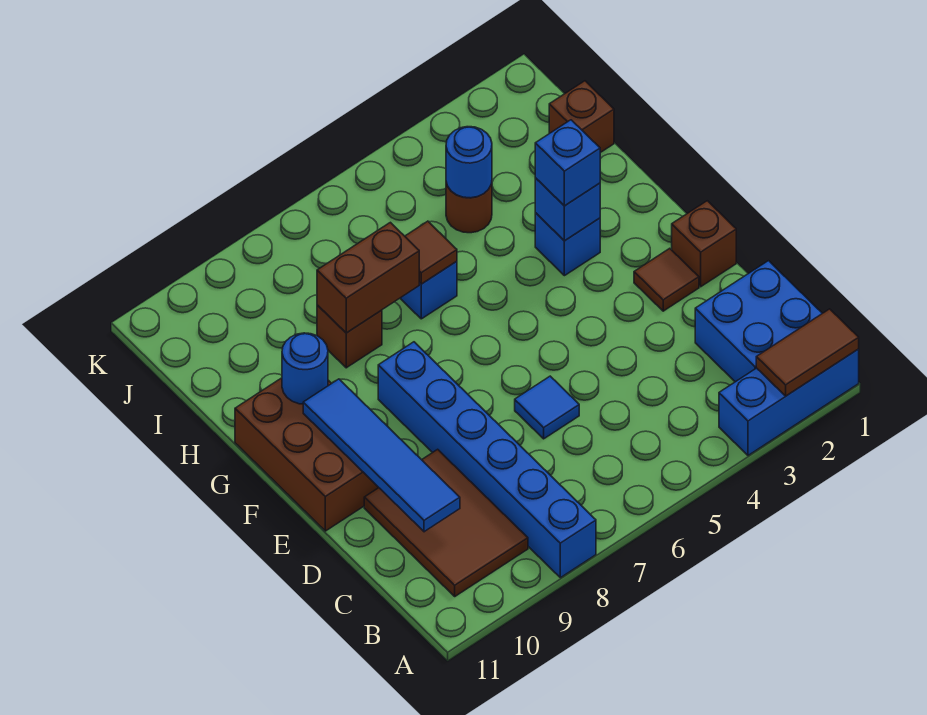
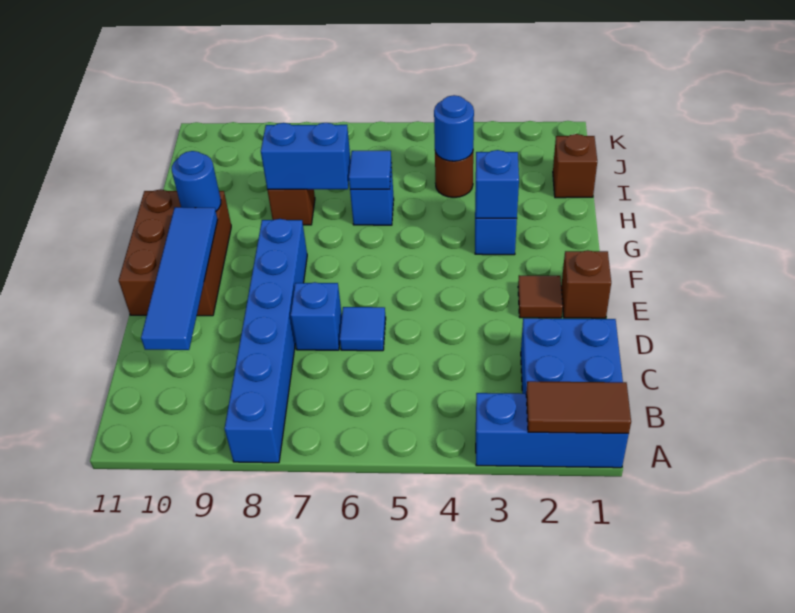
brown tile B9:D10 level 1 -> none
blue brick G3 level 3 -> blue brick D7 level 1
brown tile H6 level 2 -> blue tile H6 level 2
brown brick H7:H8 level 2 -> blue brick H7:H8 level 2

